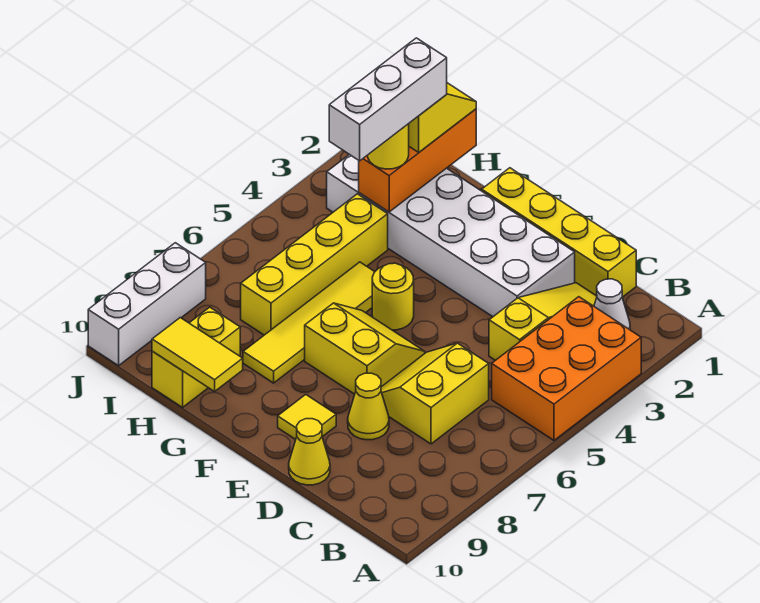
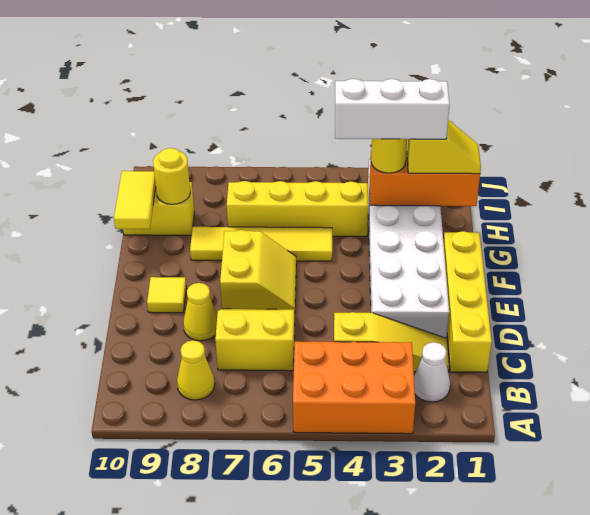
yellow cone D10 level 1 -> yellow cone B8 level 1
yellow round brick F5 level 1 -> yellow round brick H9 level 2
white brick J8:J10 level 1 -> none

